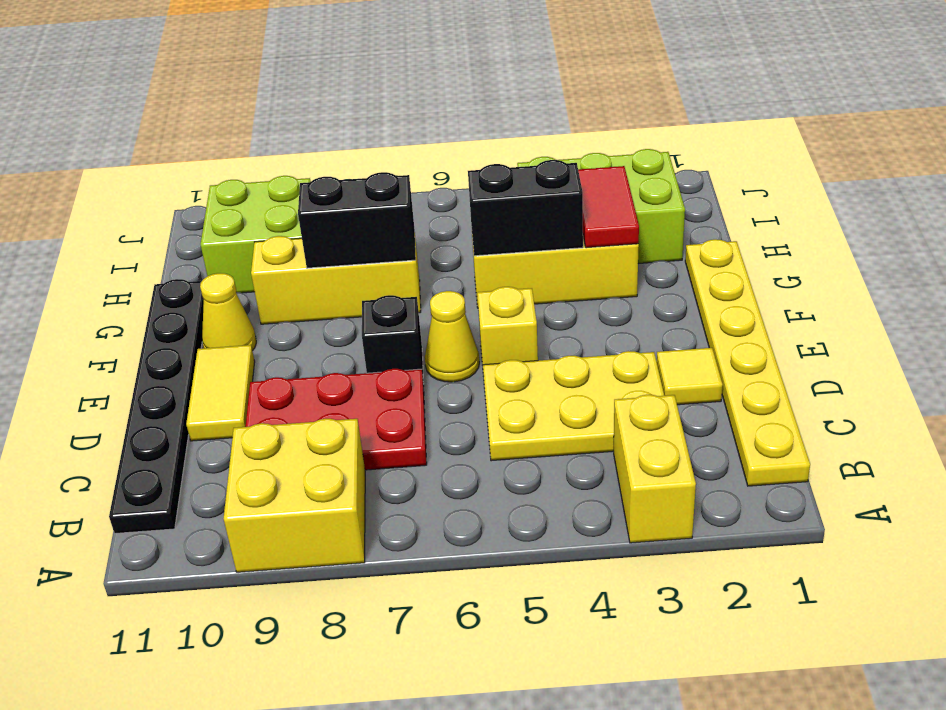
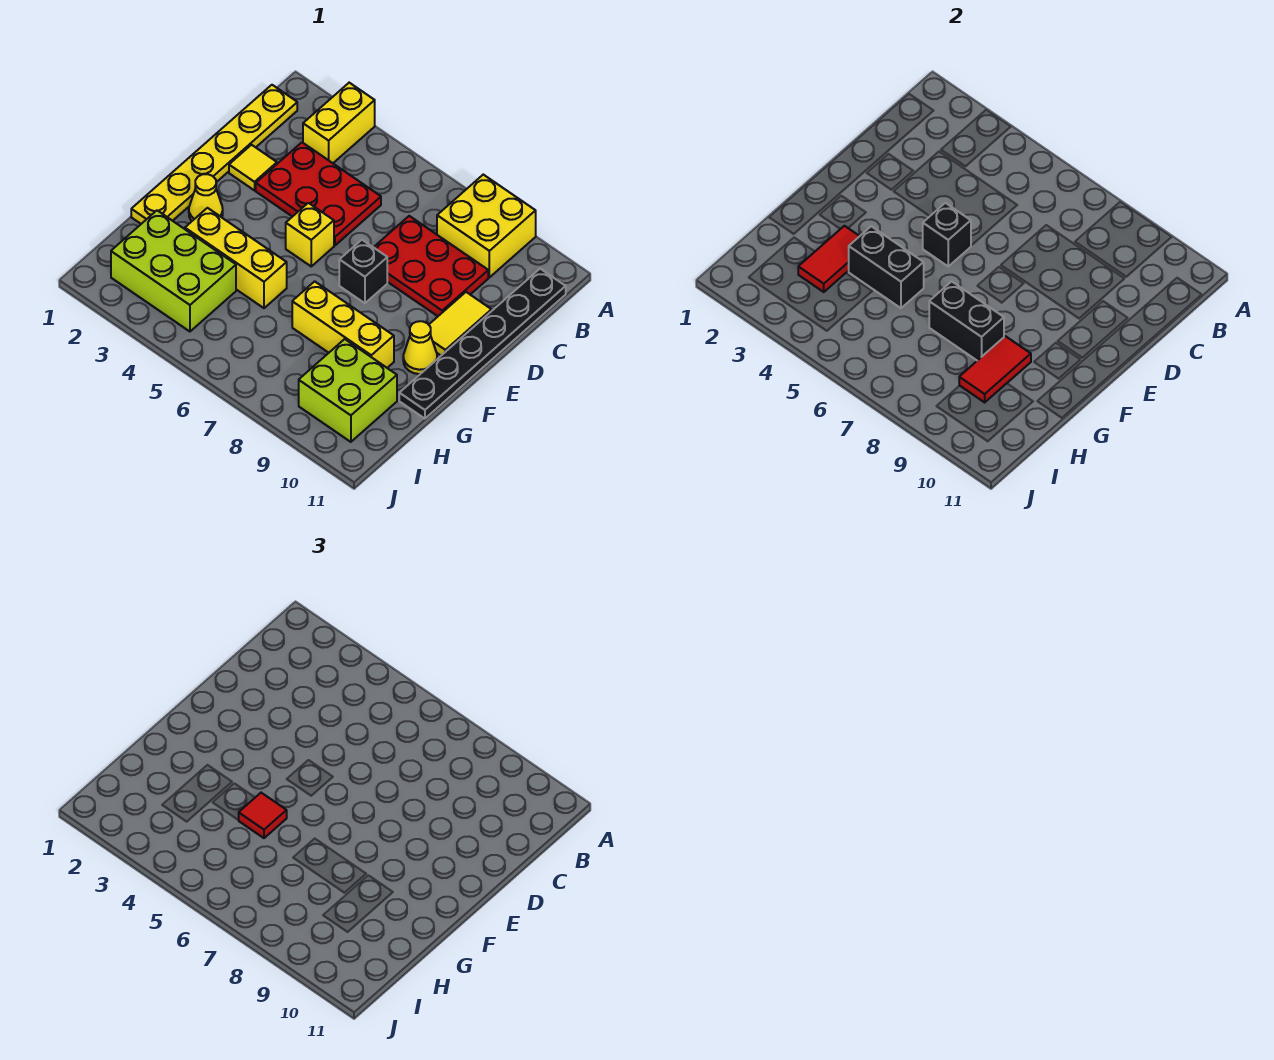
yellow plate C3:D5 level 1 -> red plate C3:D5 level 1
none -> black brick E5 level 2
yellow cone E6 level 1 -> yellow cone F2 level 1
none -> red tile G5 level 3
none -> red tile G9:H9 level 2

